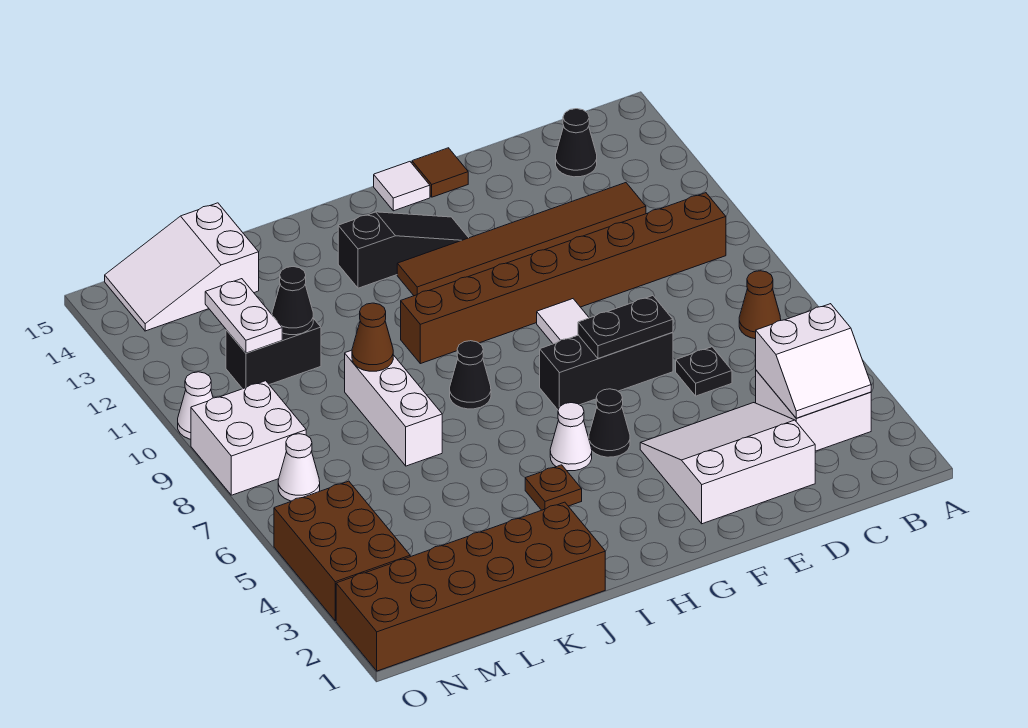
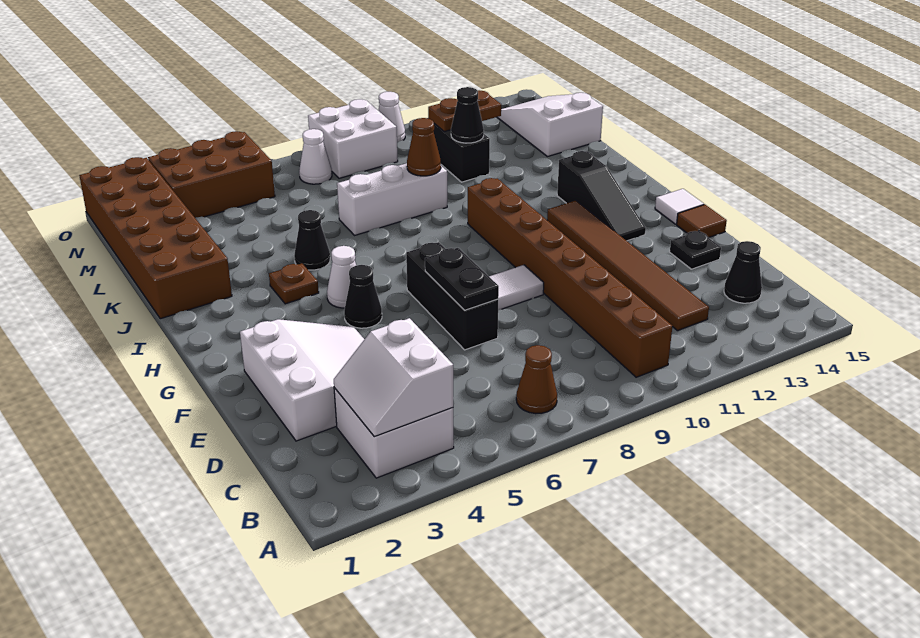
black plate D6 level 1 -> black plate E14 level 1
black cone I8 level 1 -> black cone J5 level 1
white plate M11:M12 level 2 -> brown plate M11:M12 level 2

